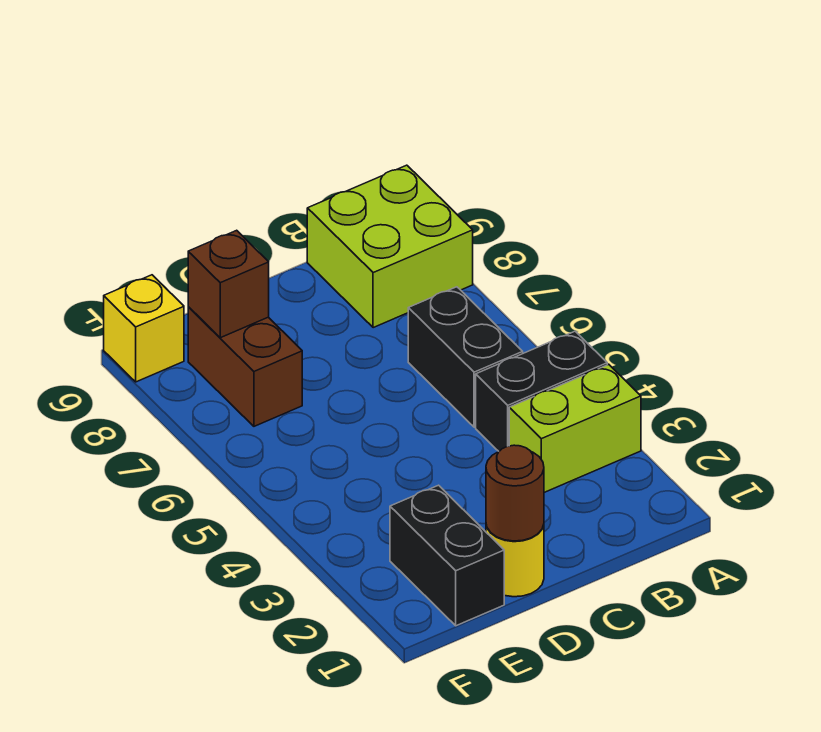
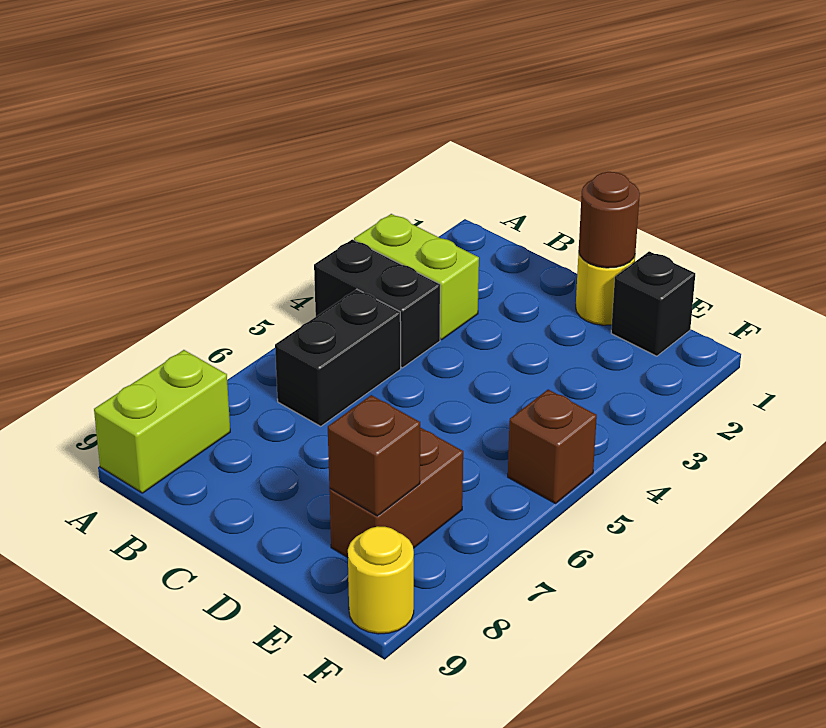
lime brick A8:B9 level 1 -> lime brick A8:A9 level 1
black brick E1:E2 level 1 -> black brick E1 level 1
none -> brown brick F5 level 1
yellow brick F9 level 1 -> yellow round brick F9 level 1

